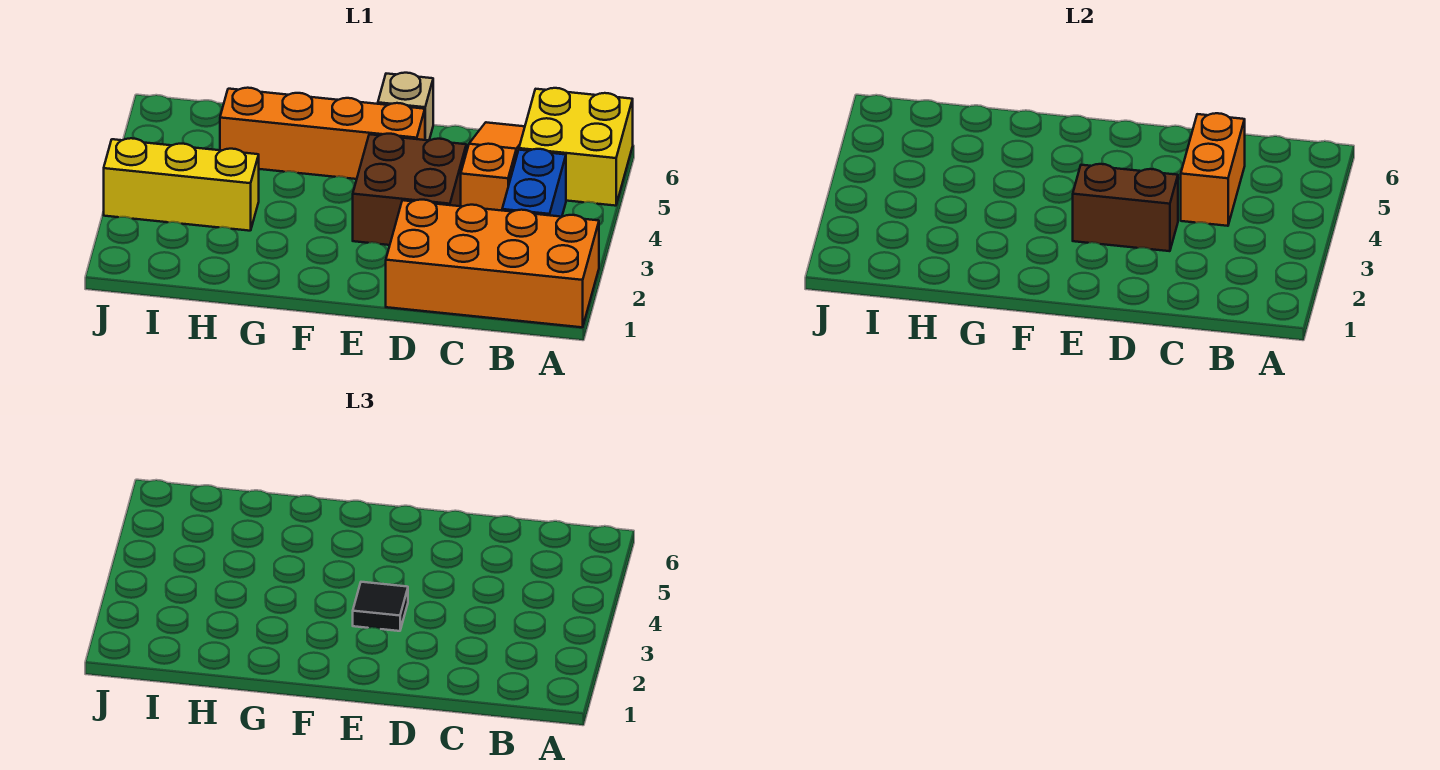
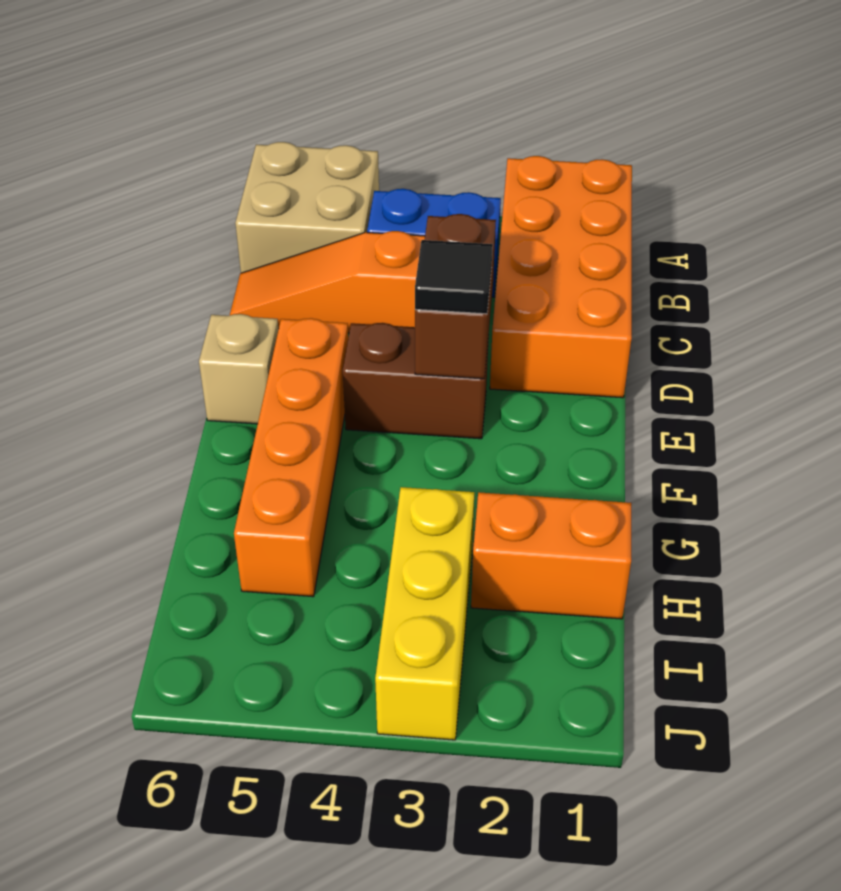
yellow brick A5:B6 level 1 -> tan brick A5:B6 level 1
orange brick C4:C5 level 2 -> orange brick H1:H2 level 1
brown brick D3:E4 level 1 -> brown brick E3:E4 level 1

